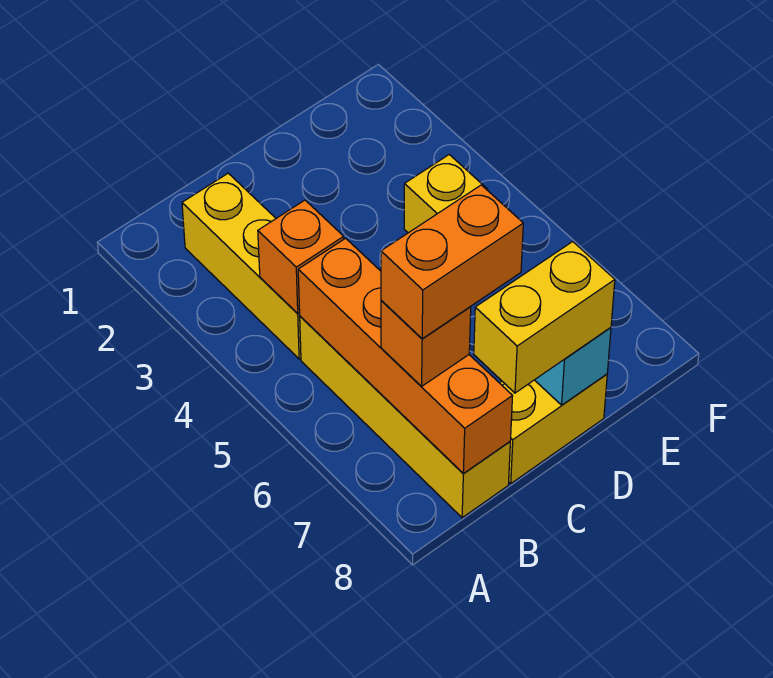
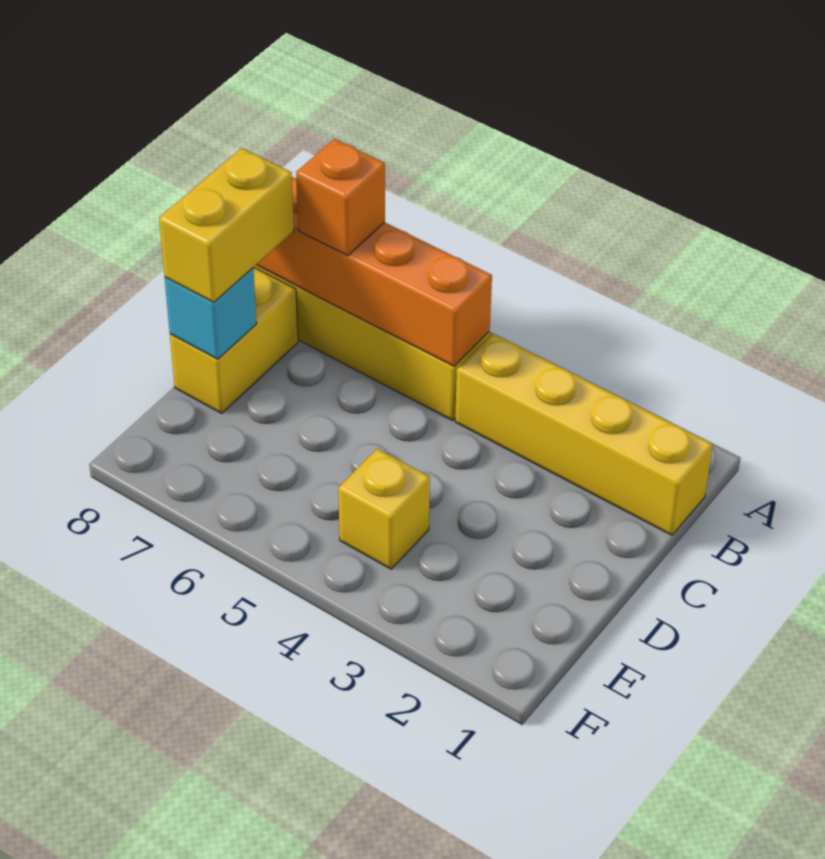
yellow brick B2:B4 level 1 -> yellow brick B1:B4 level 1
orange brick B4 level 2 -> none
orange brick B7:C7 level 4 -> none

